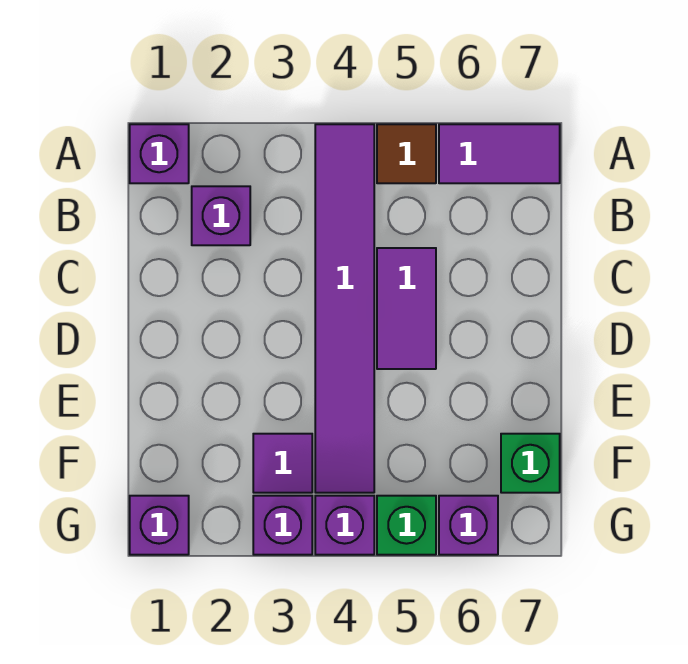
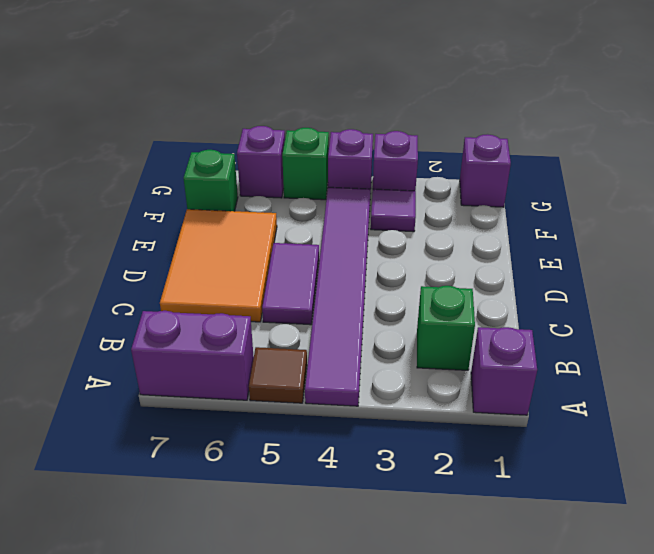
purple tile A6:A7 level 1 -> purple brick A6:A7 level 1
purple brick B2 level 1 -> green brick B2 level 1
none -> orange tile C6:E7 level 1

